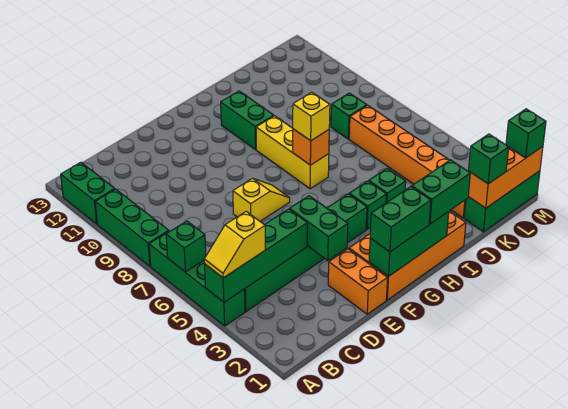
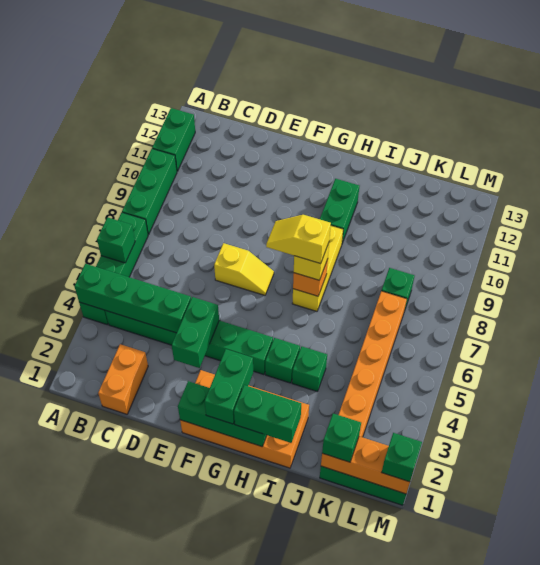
yellow slope A4:B4 level 3 top B -> yellow slope G7:H7 level 4 top H
orange brick E1:E2 level 1 -> orange brick C1:C2 level 1
green brick F1:G1 level 3 -> green brick G1:G2 level 3

